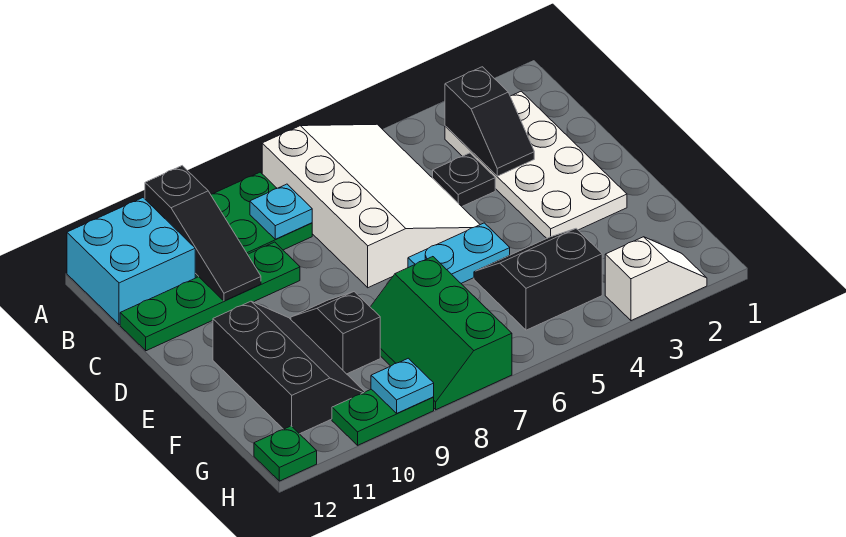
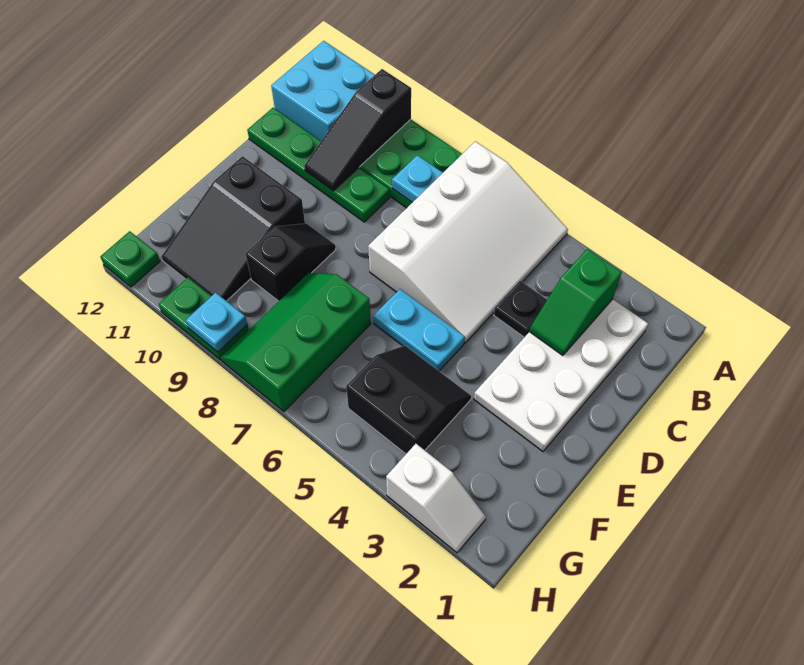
black slope B3:C3 level 2 top B -> green slope B3:C3 level 2 top B
black slope E10:G11 level 1 top 11 -> black slope E10:G11 level 1 top E

